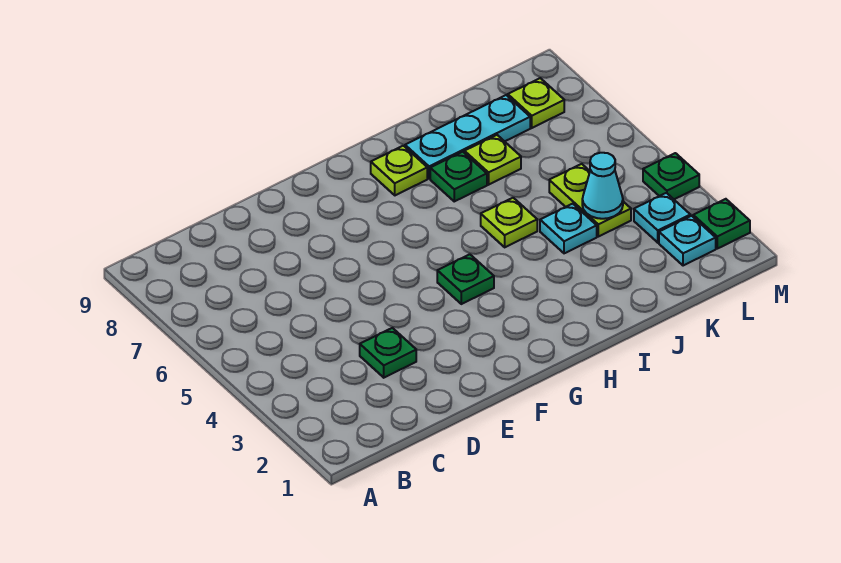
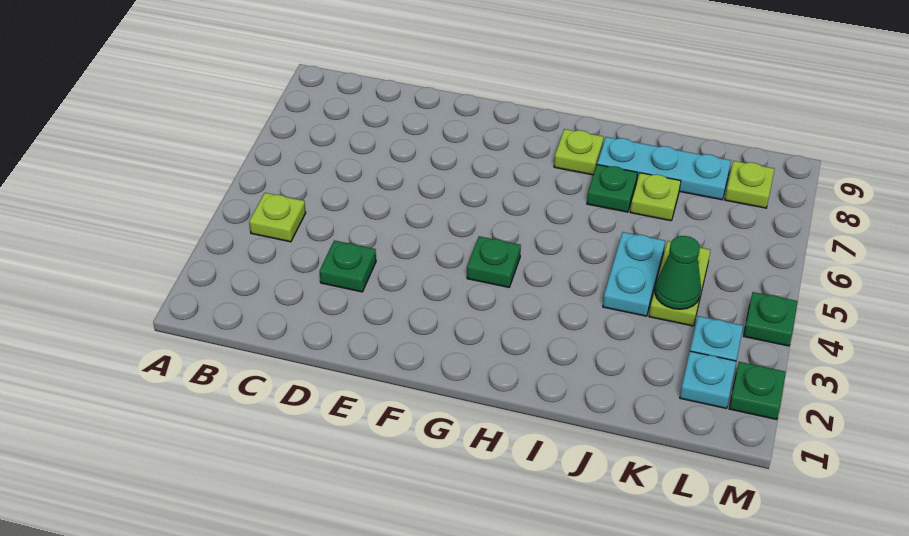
lime plate I5 level 1 -> lime plate B4 level 1
cyan plate J4 level 1 -> cyan plate J4:J5 level 1
cyan cone K4 level 2 -> green cone K4 level 2

